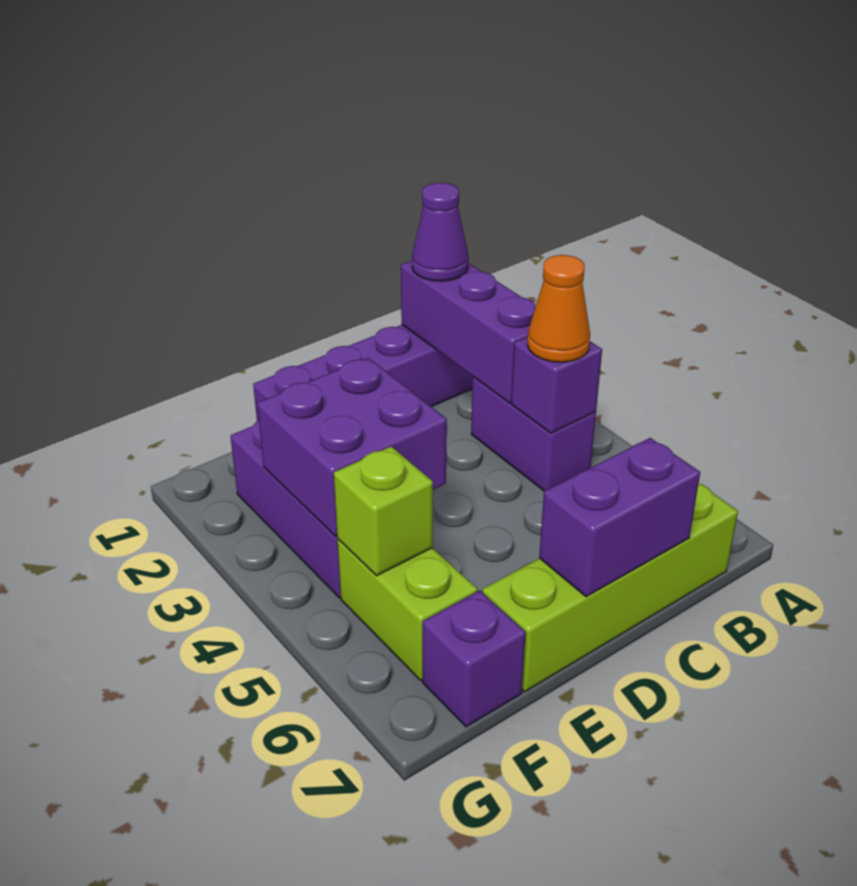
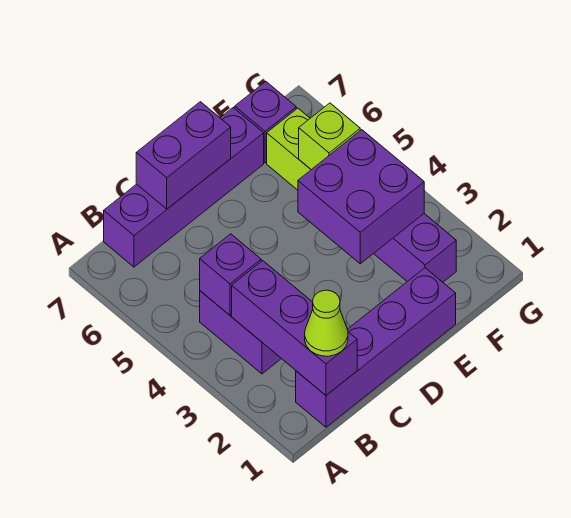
purple cone B1 level 3 -> lime cone B1 level 3
orange cone B4 level 3 -> none
lime brick B7:E7 level 1 -> purple brick B7:E7 level 1

